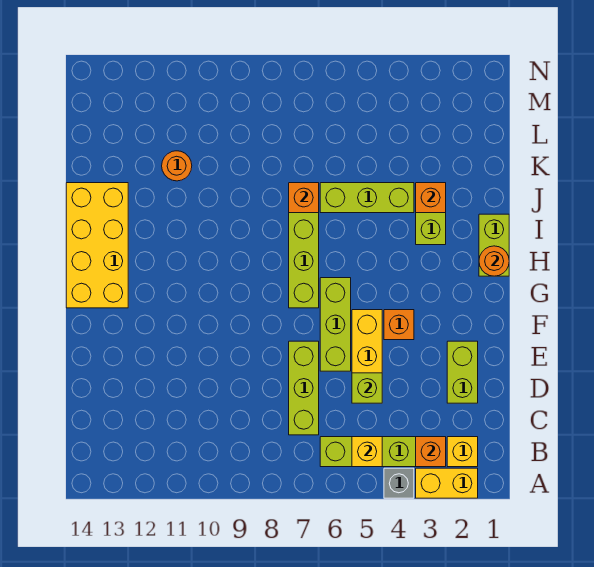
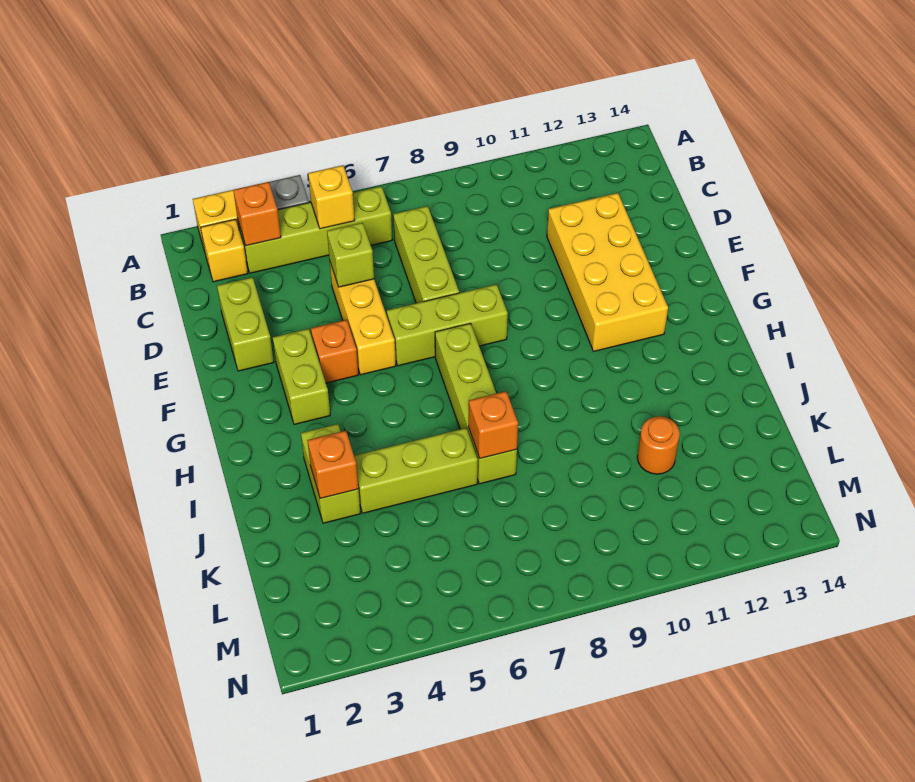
lime brick E6:G6 level 1 -> lime brick F6:F8 level 1
yellow brick G13:J14 level 1 -> yellow brick D11:G12 level 1
lime brick H1:I1 level 1 -> lime brick F3:G3 level 1
orange round brick H1 level 2 -> none

